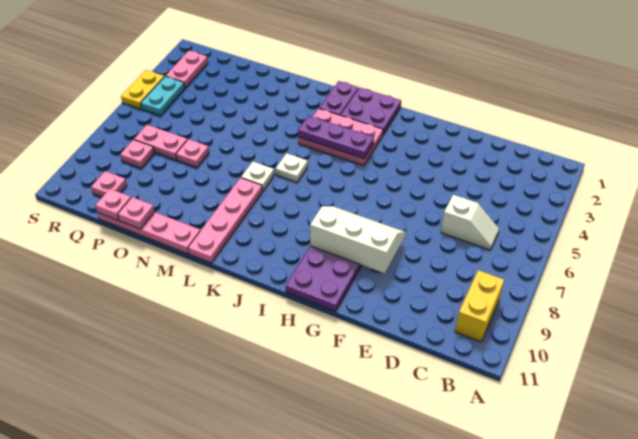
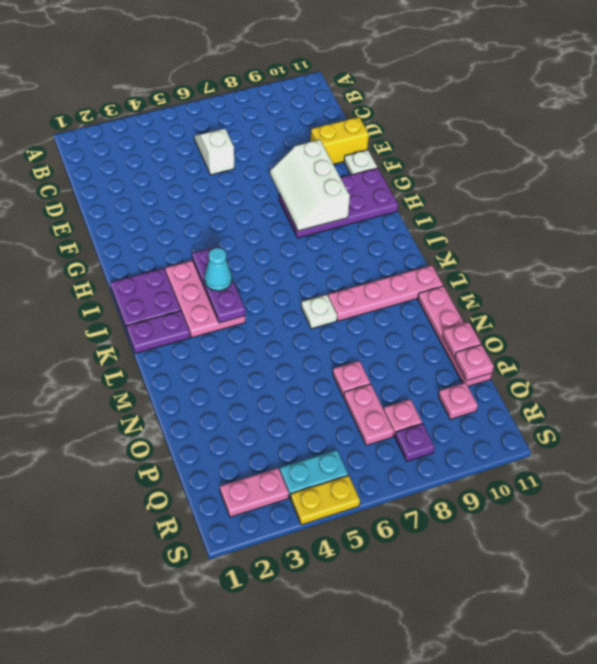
yellow brick B9:B10 level 1 -> yellow brick E10:E11 level 1
none -> cyan cone J4 level 3
white plate K6 level 1 -> white plate F11 level 1
none -> purple plate R8 level 1

